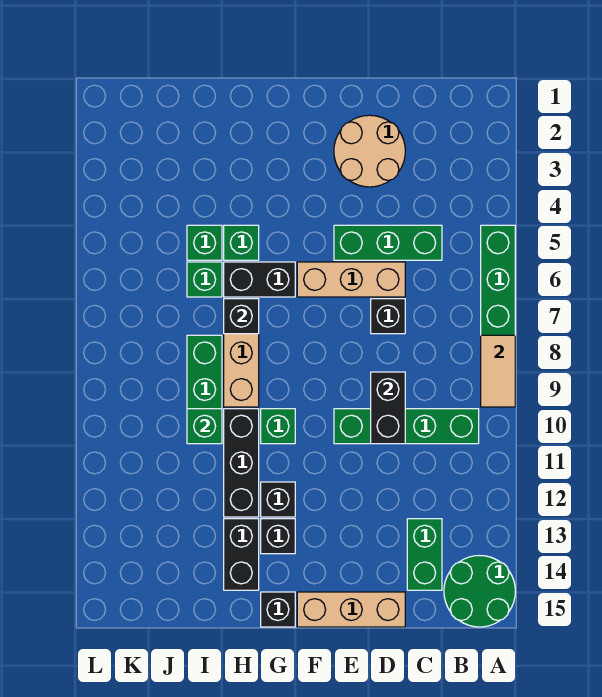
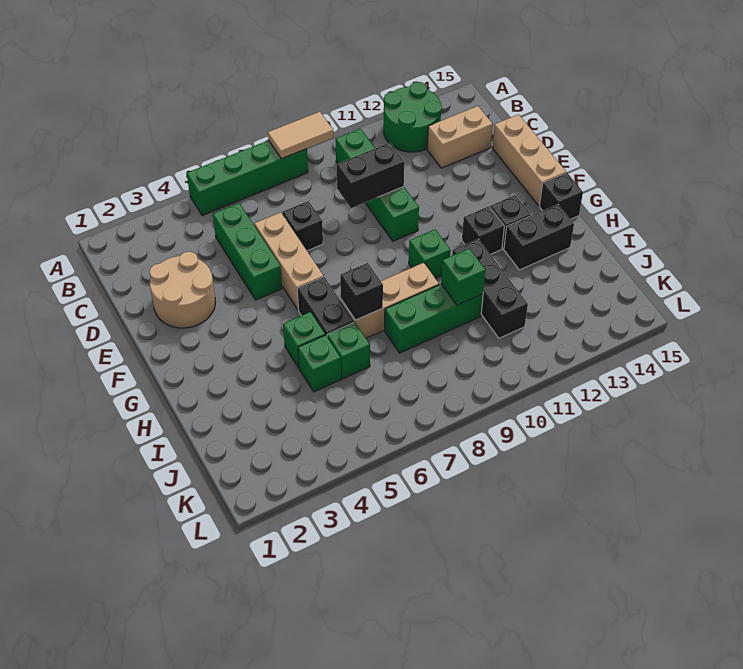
green round brick A14:B15 level 1 -> green round brick A12:B13 level 1
green brick C13:C14 level 1 -> tan brick C13:C14 level 1
black brick H10:H12 level 1 -> black brick H11:J11 level 1

